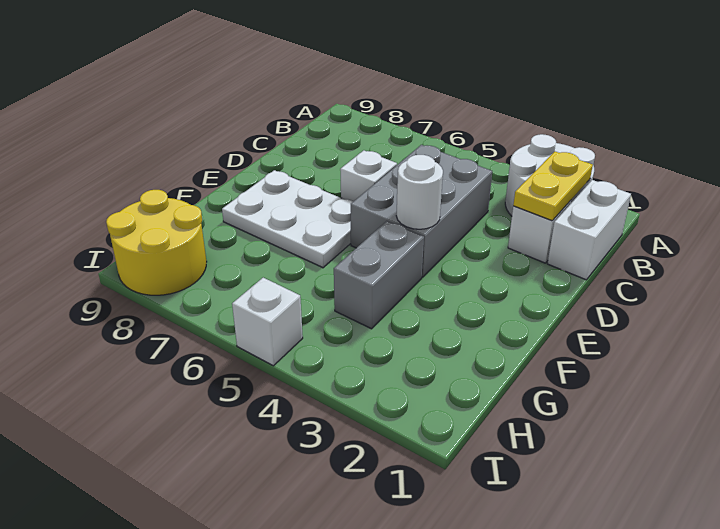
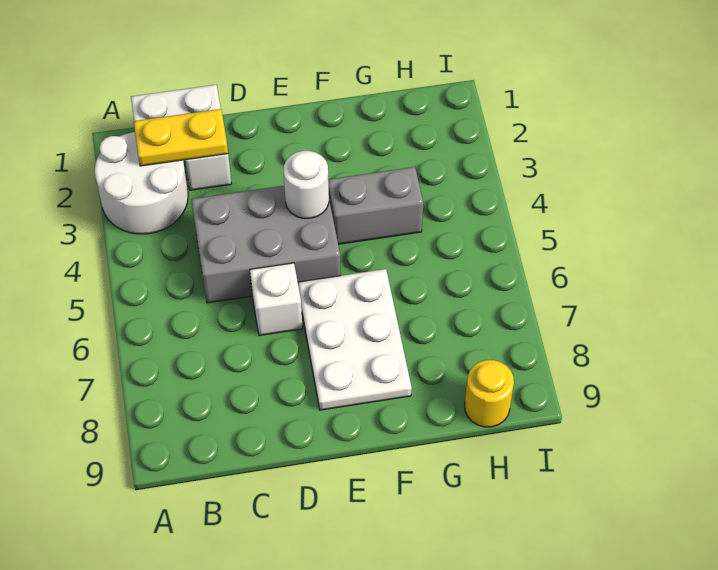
yellow round brick H8:I9 level 1 -> yellow round brick H9 level 1
white brick I5 level 1 -> none

